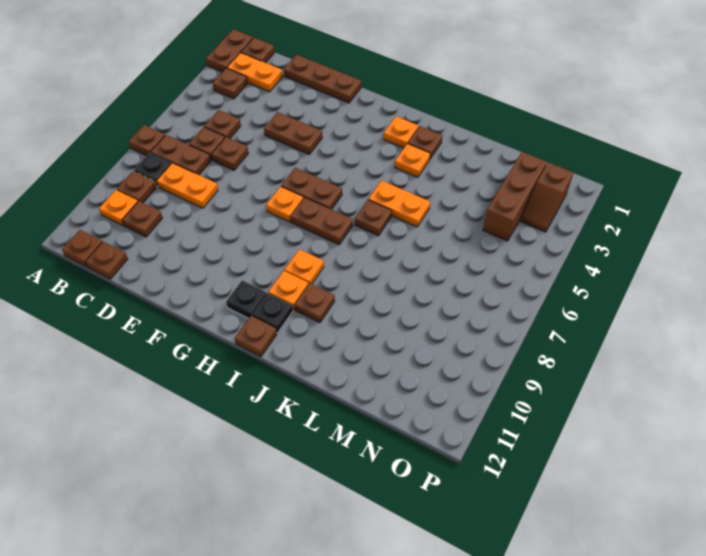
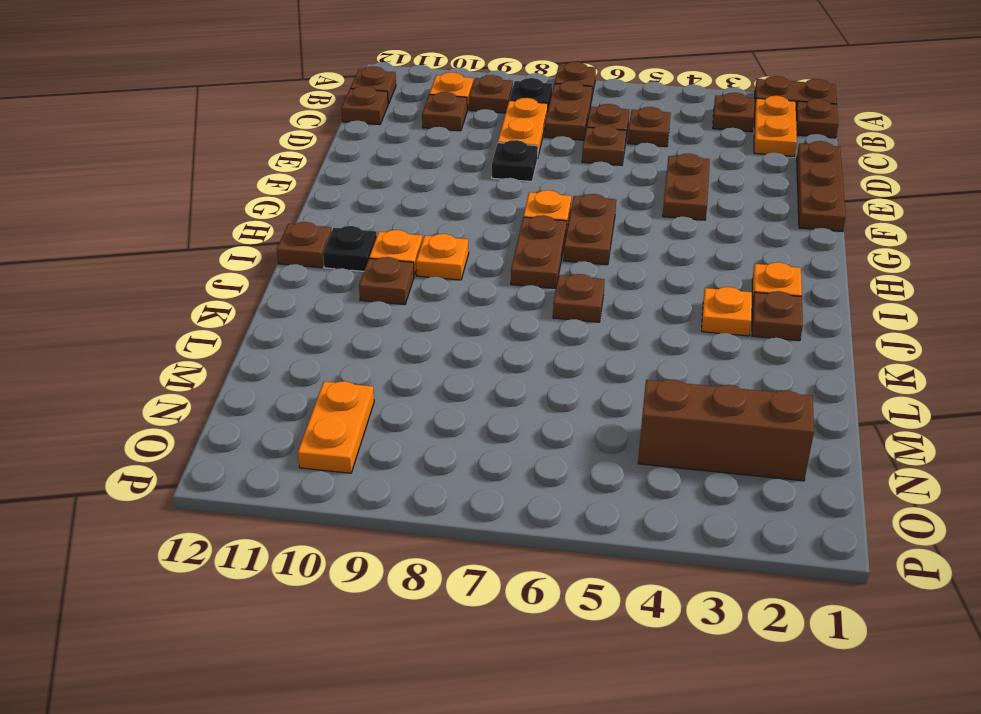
black plate H11 level 1 -> black plate E8 level 1
orange plate J5:K5 level 1 -> orange plate N10:O10 level 1
brown slope O2:O3 level 1 top 2 -> none

